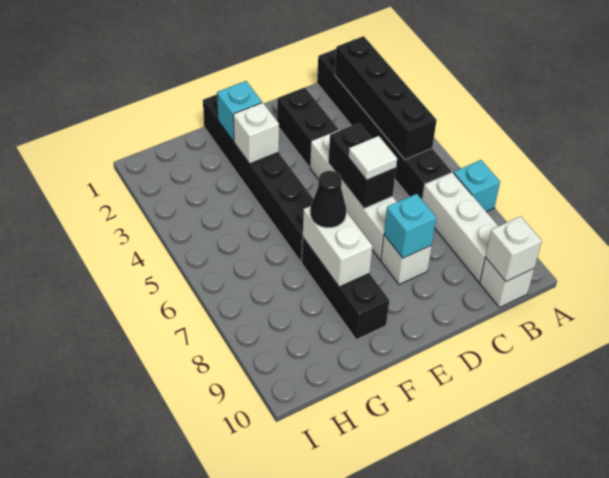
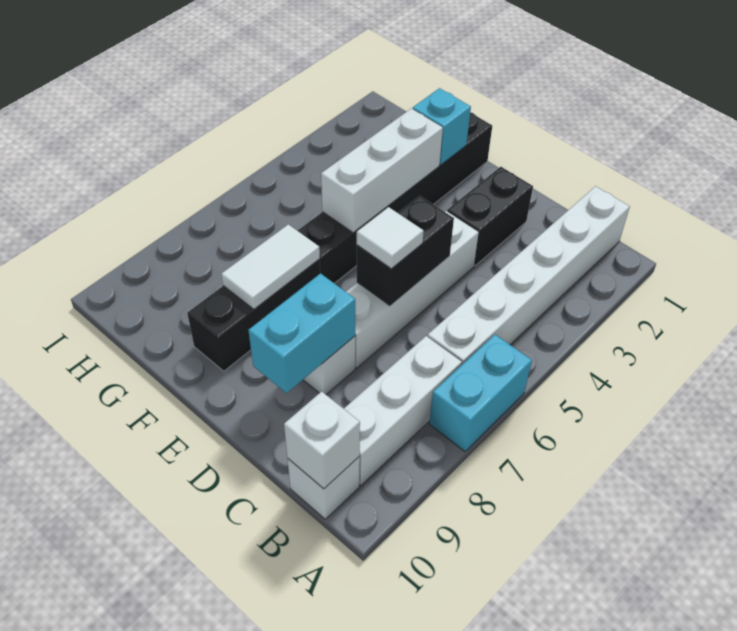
cyan brick A7 level 1 -> cyan brick A6:A7 level 1
black brick B1:B6 level 1 -> white brick B1:B6 level 1
black brick B2:B5 level 2 -> none
cyan brick D8 level 2 -> cyan brick D8:D9 level 2
white brick F3 level 2 -> white brick F3:F5 level 2
white brick F7:F8 level 2 -> white tile F7:F8 level 2
black cone F7 level 3 -> none

